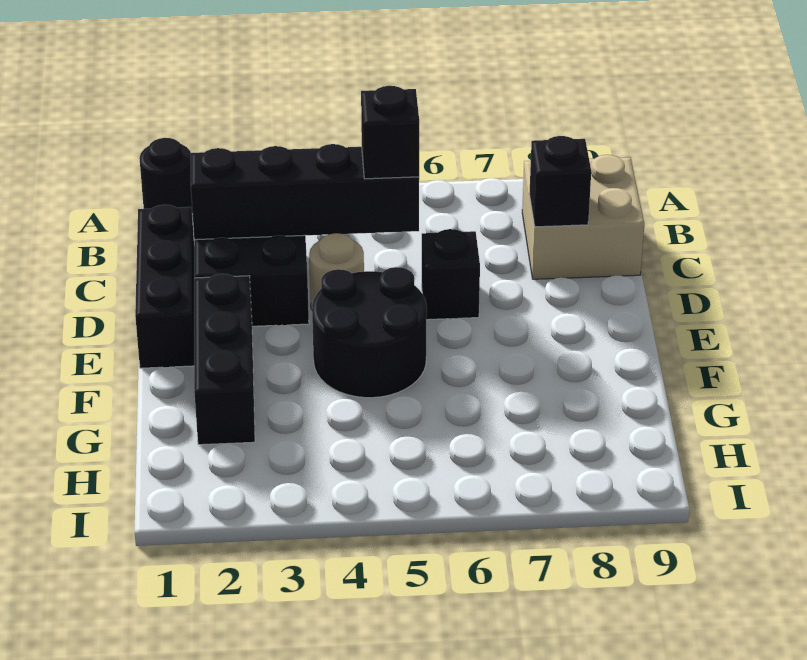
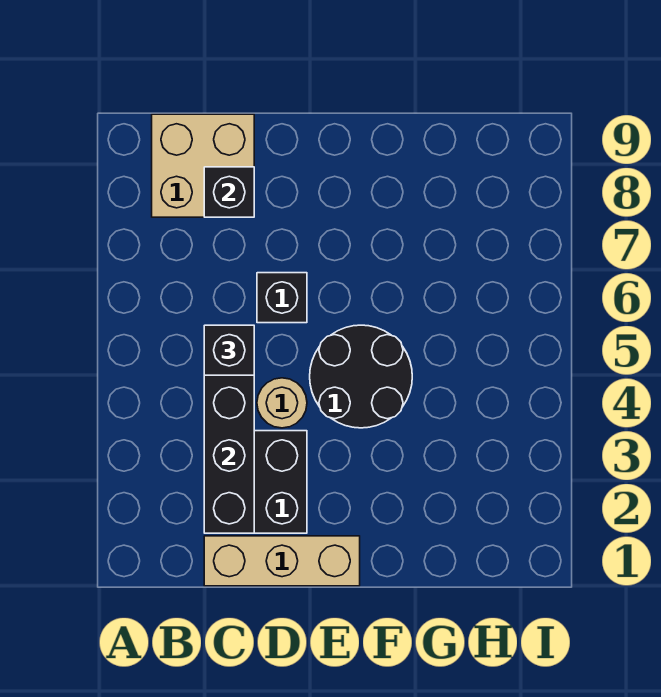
black round brick A1 level 1 -> none
black brick C1:E1 level 1 -> tan brick C1:E1 level 1
black brick E2:G2 level 1 -> none

